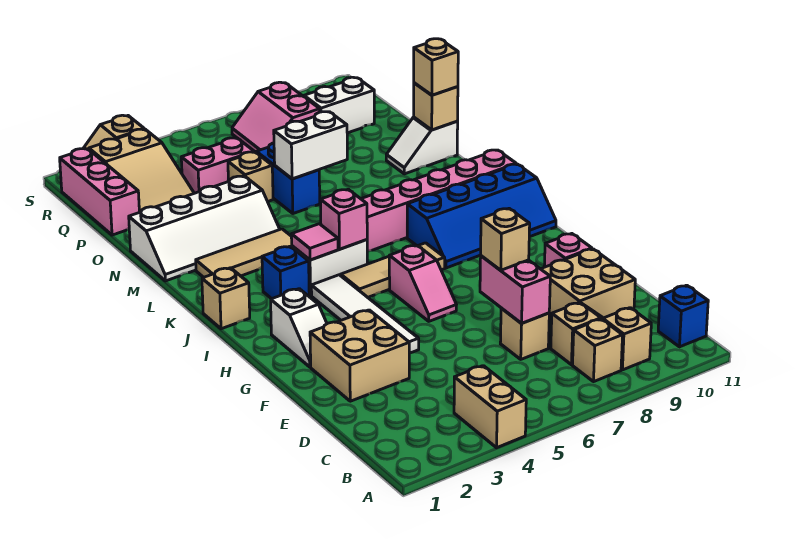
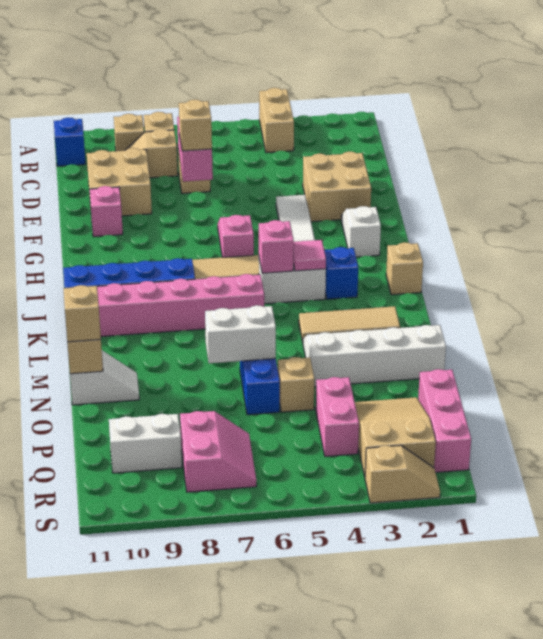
pink brick P4:P5 level 1 -> pink brick P4:Q4 level 1

